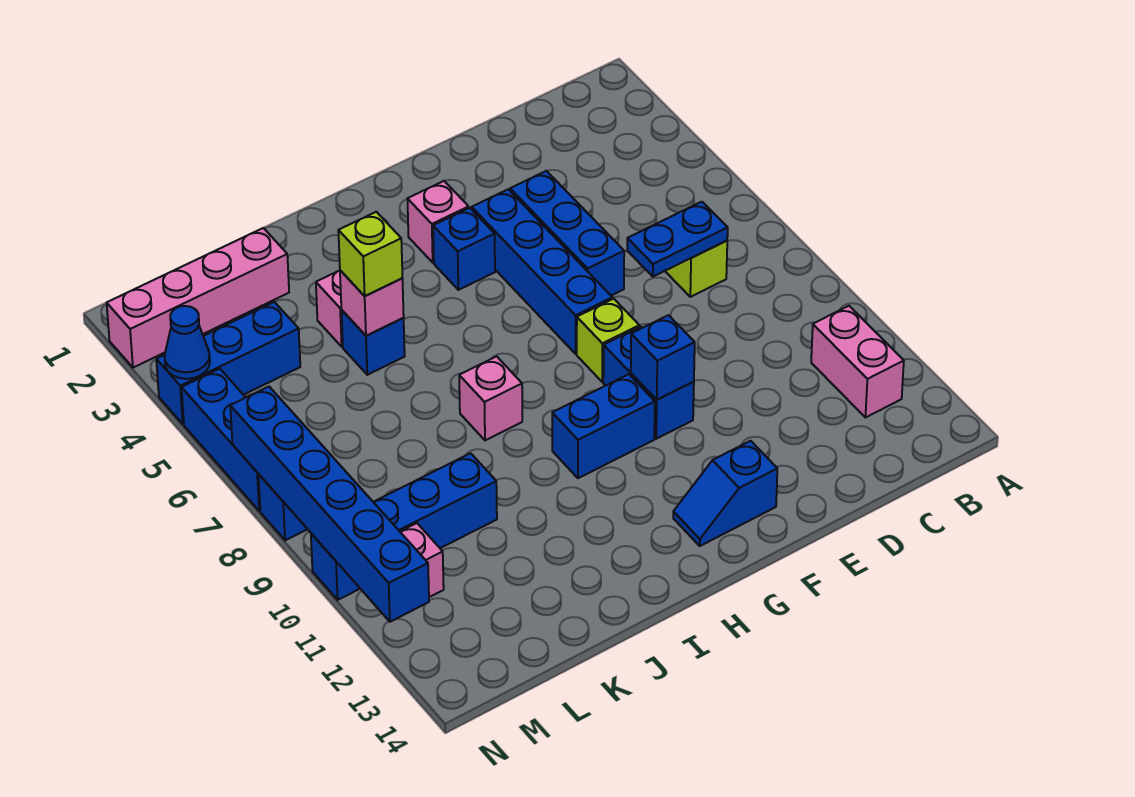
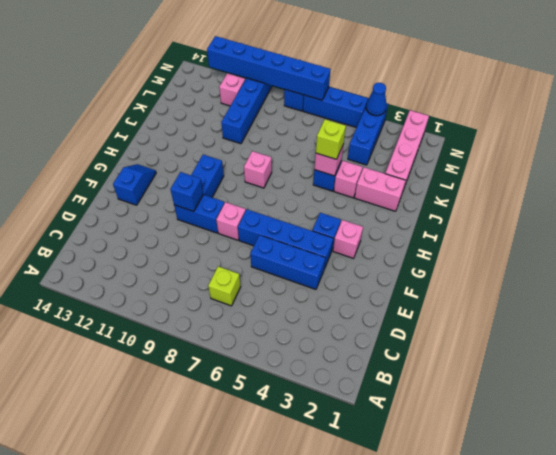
pink brick B11:B12 level 1 -> pink brick J2:J3 level 1
blue plate C7:D7 level 2 -> none
lime brick F8 level 1 -> pink brick F8 level 1

